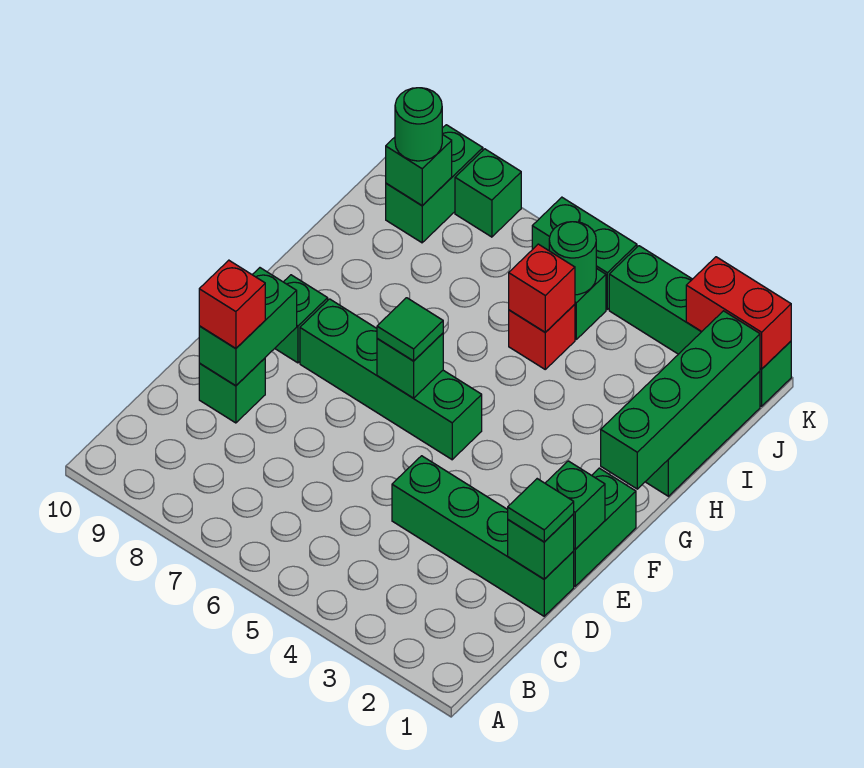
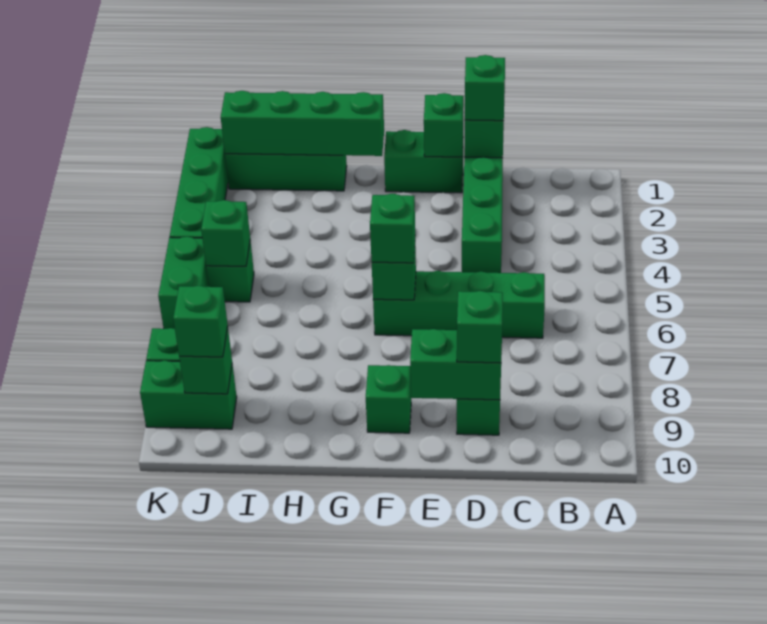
green tile D1 level 3 -> green brick D1 level 3
red brick D9 level 3 -> green brick D9 level 3
green brick F5:F8 level 1 -> green brick C6:F6 level 1
green tile F6 level 3 -> green brick F6 level 3
red brick I5 level 1 -> none
red brick I5 level 2 -> none
green round brick J5 level 2 -> green brick J5 level 2
green round brick J9 level 3 -> green brick J9 level 3
red brick K1:K2 level 2 -> none

